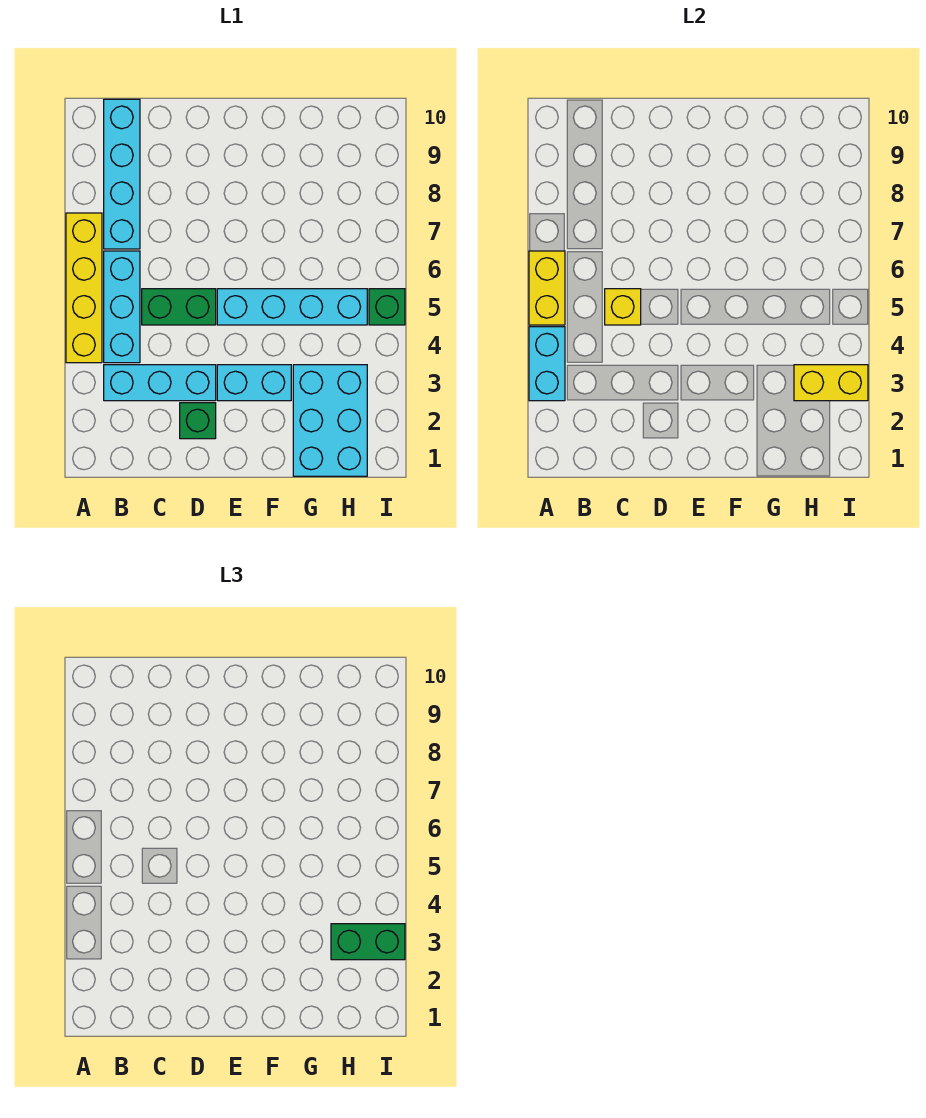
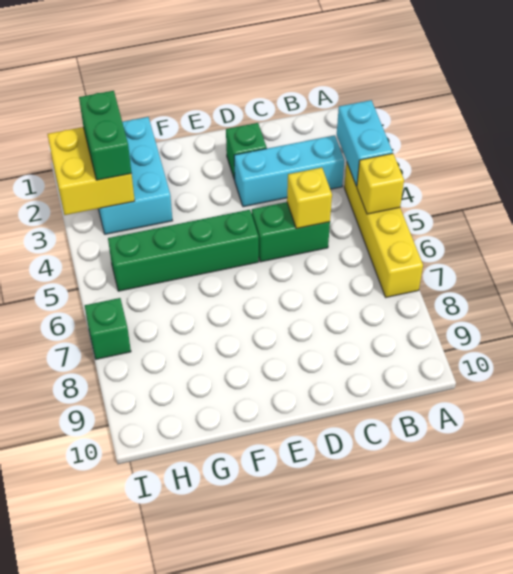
yellow brick A5:A6 level 2 -> yellow brick A5 level 2
cyan brick B4:B6 level 1 -> none
cyan brick B7:B10 level 1 -> none
cyan brick E3:F3 level 1 -> none
cyan brick E5:H5 level 1 -> green brick E5:H5 level 1
yellow brick H3:I3 level 2 -> yellow brick H2:I3 level 2
green brick H3:I3 level 3 -> green brick H2:H3 level 3
green brick I5 level 1 -> green brick I7 level 1

